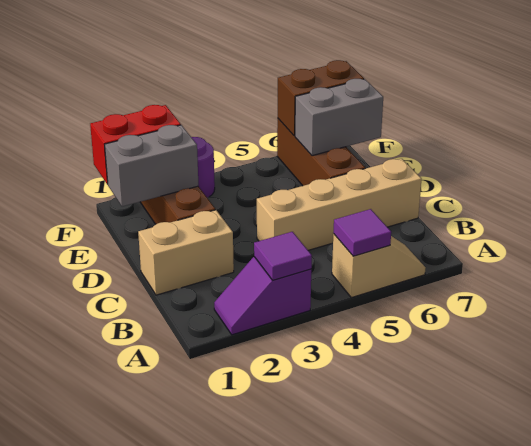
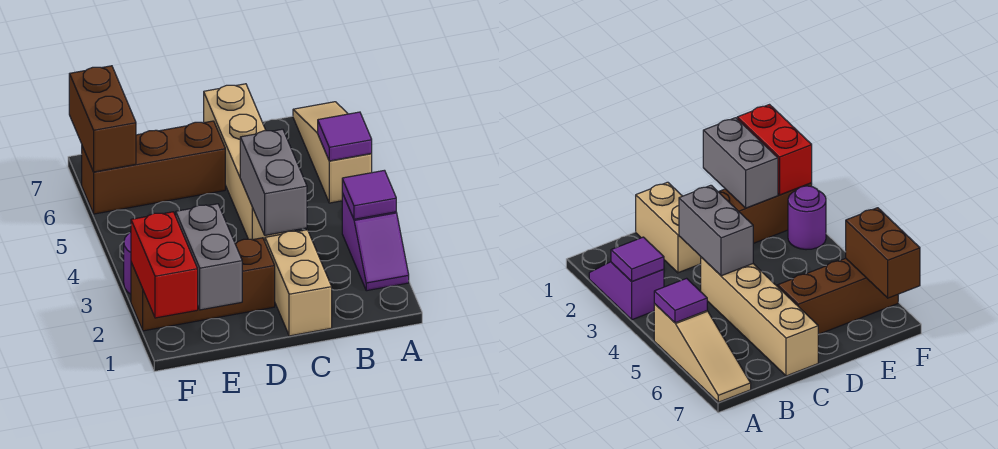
tan slope A5:A6 level 1 top 5 -> tan slope A5:A7 level 1 top 5
grey brick E6:E7 level 2 -> grey brick C3:C4 level 2

